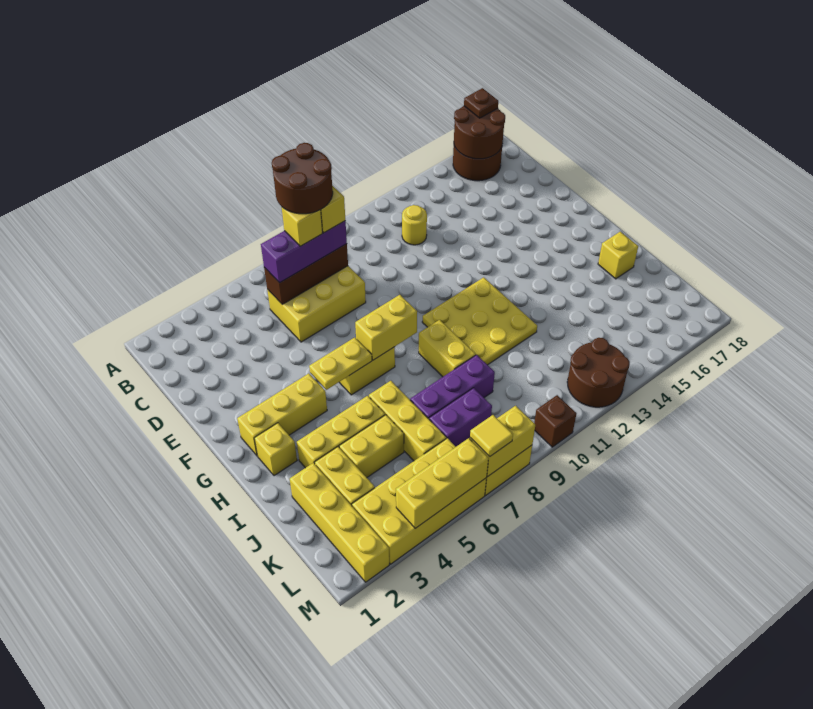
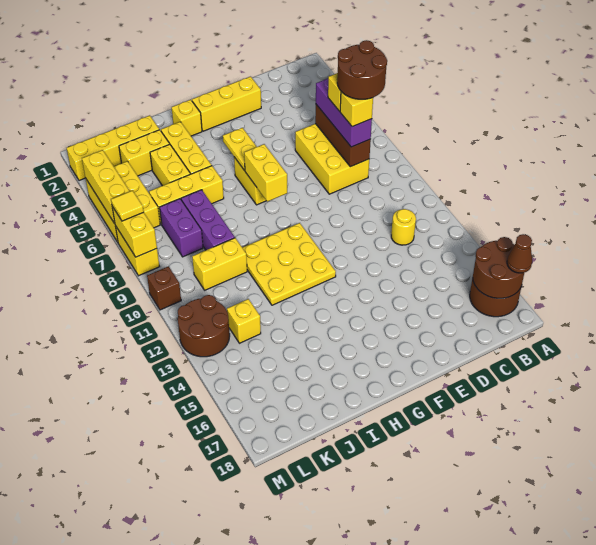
brown plate A17 level 3 -> brown cone A17 level 3
yellow brick G2:G4 level 1 -> yellow brick E2:G2 level 1
yellow brick H9:I9 level 1 -> yellow brick J10:K10 level 1
yellow brick I17 level 1 -> yellow brick K13 level 1
yellow brick L3:M6 level 1 -> yellow brick L4:M6 level 1

